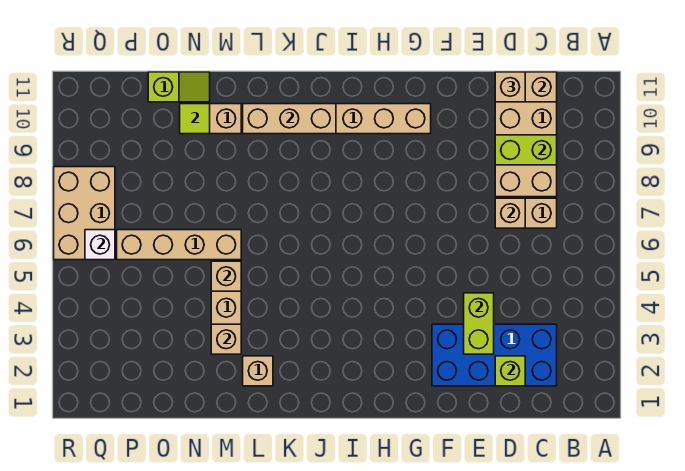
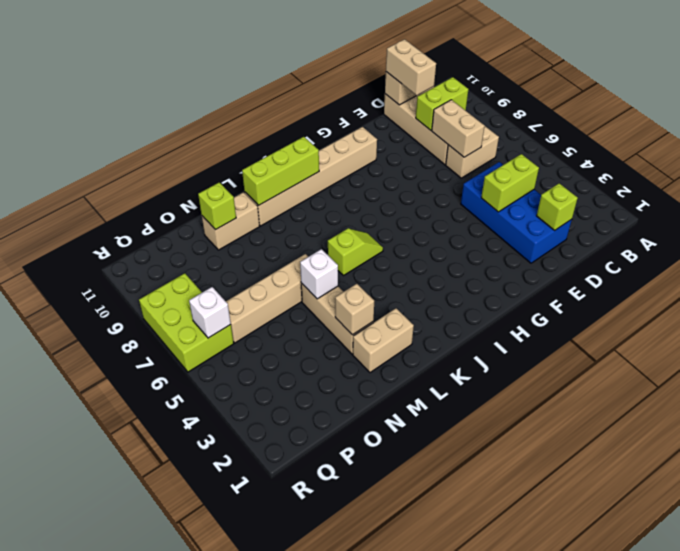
blue brick C2:F3 level 1 -> blue brick D2:E5 level 1
tan brick D7 level 2 -> tan brick D7:D8 level 2
tan brick D11 level 3 -> tan brick D10:D11 level 3
lime brick E3:E4 level 2 -> lime brick D4:E4 level 2
tan brick J10:L10 level 2 -> lime brick J10:L10 level 2
tan brick L2 level 1 -> tan brick L2:M2 level 1
tan brick M5 level 2 -> white brick M5 level 2
lime tile N10 level 2 -> lime brick N10 level 2
lime slope N11:O11 level 1 top O -> lime slope J6:K6 level 1 top K
tan brick Q6:R8 level 1 -> lime brick Q6:R8 level 1

